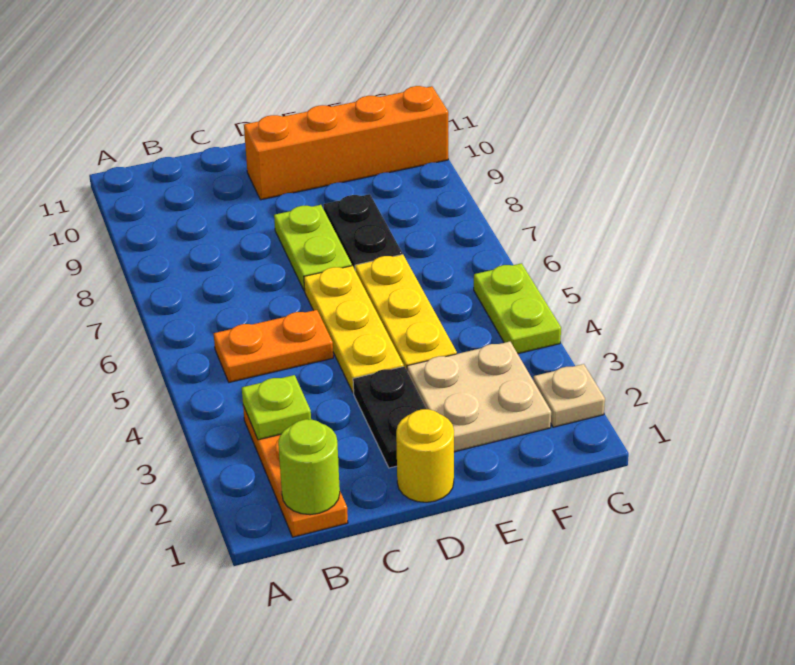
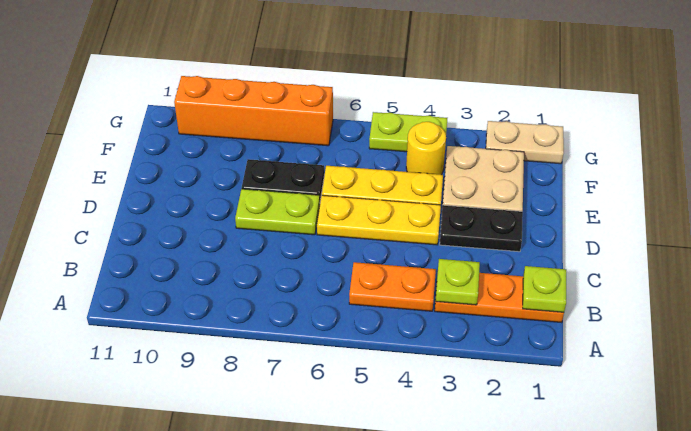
lime round brick B1 level 2 -> lime plate B1 level 2
orange plate B5:C5 level 1 -> orange plate B4:B5 level 1
yellow round brick D1 level 1 -> yellow round brick F4 level 1
orange brick D10:G10 level 1 -> orange brick G7:G10 level 1
tan plate G2 level 1 -> tan plate G1:G2 level 1

